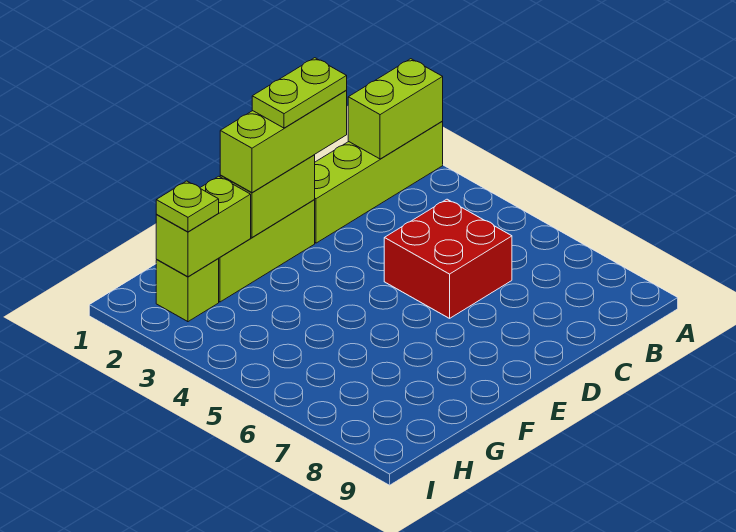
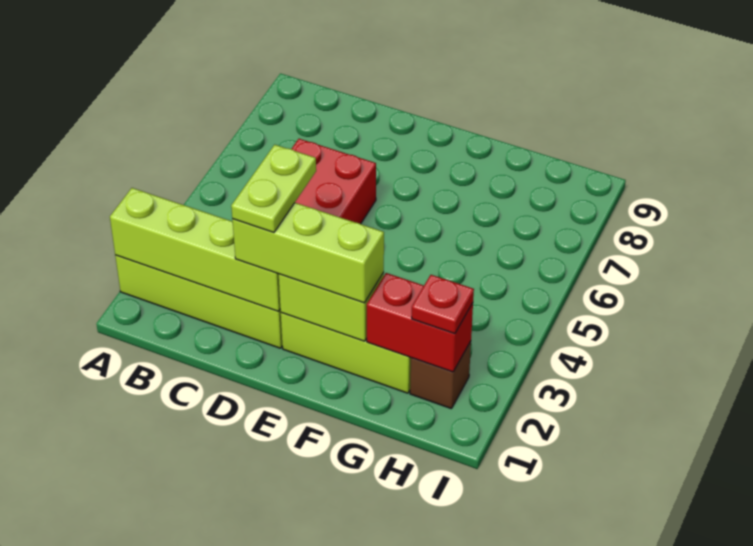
lime brick A2:B2 level 2 -> lime brick A2:D2 level 2
lime plate D2:E2 level 4 -> lime plate D2:D3 level 4
lime brick G2:H2 level 2 -> red brick G2:H2 level 2
lime brick H2 level 1 -> brown brick H2 level 1
lime plate H2 level 3 -> red plate H2 level 3

